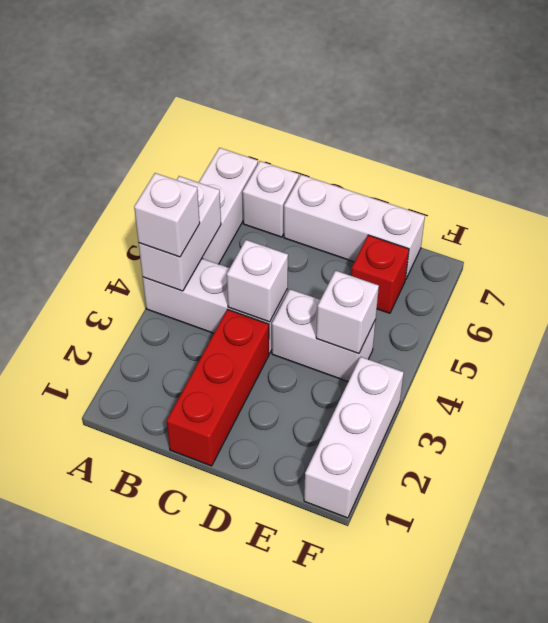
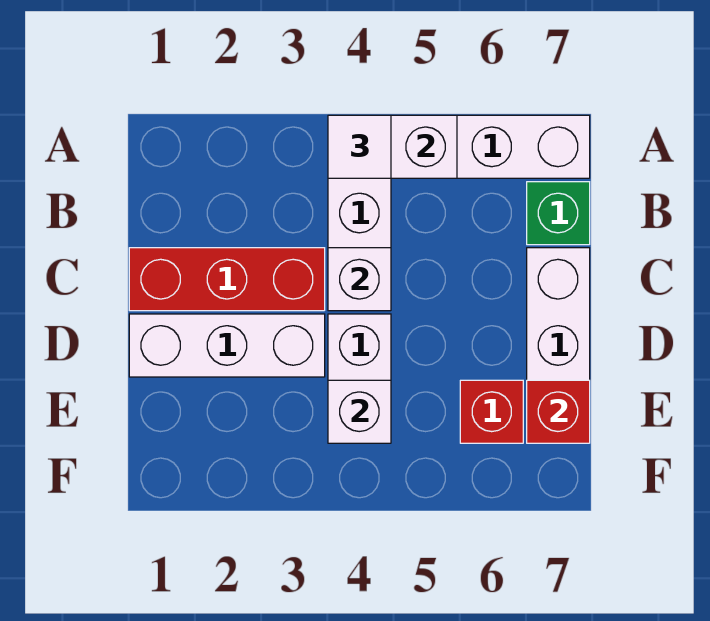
white brick A4 level 3 -> white tile A4 level 3
white brick B7 level 1 -> green brick B7 level 1
none -> red brick E7 level 2
white brick F1:F3 level 1 -> white brick D1:D3 level 1

